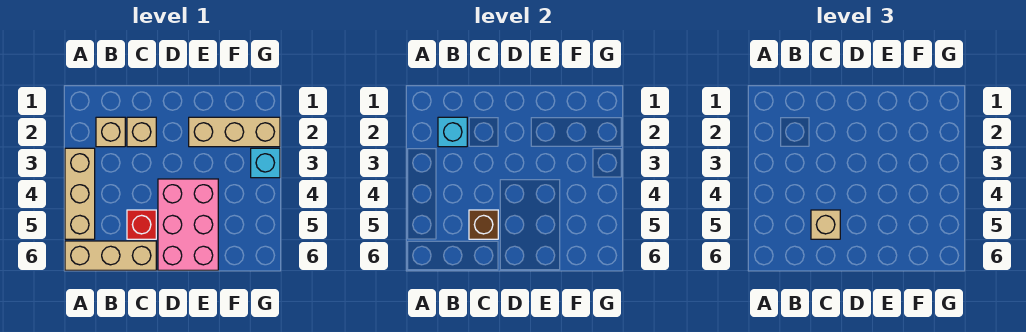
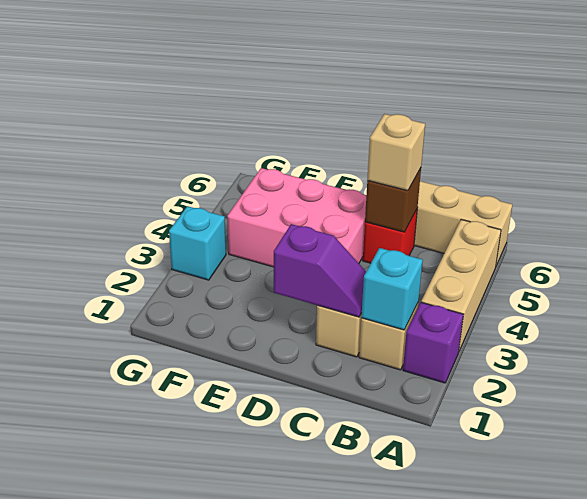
none -> purple brick A2 level 1
none -> purple slope C2:D2 level 2 top D
pink brick D4:E6 level 1 -> pink brick D4:F5 level 1
tan brick E2:G2 level 1 -> none

